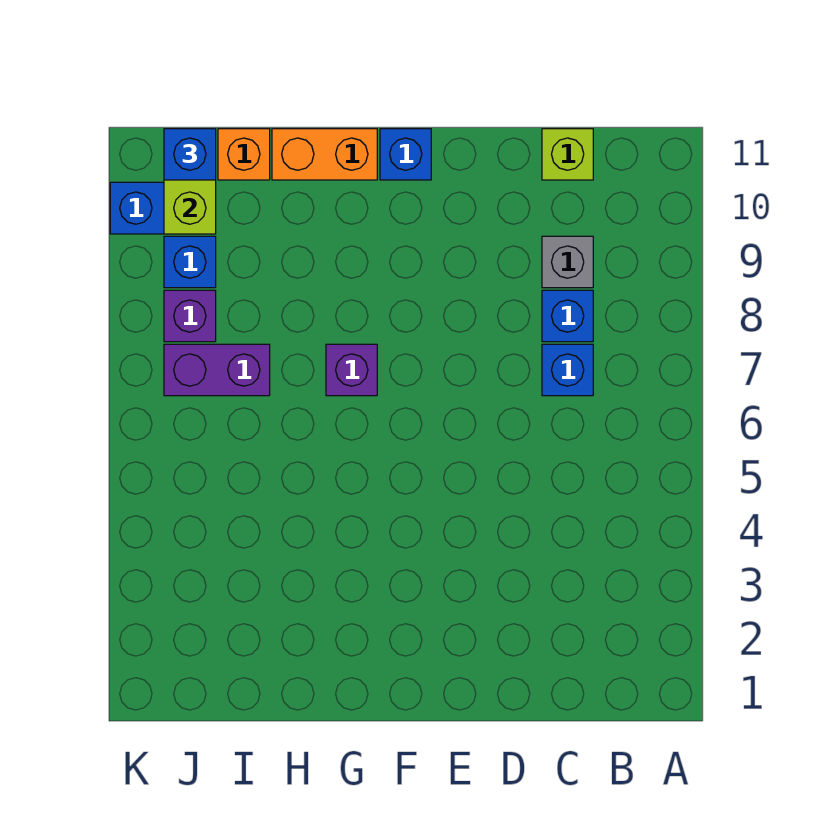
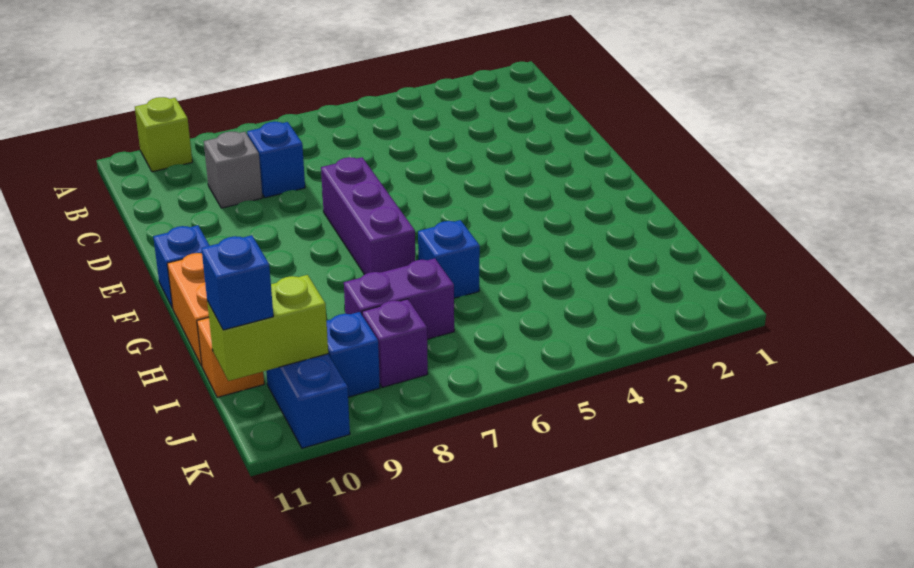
blue brick C7 level 1 -> blue brick H6 level 1
lime brick C11 level 1 -> lime brick A10 level 1
purple brick G7 level 1 -> purple brick E7:G7 level 1
purple brick I7:J7 level 1 -> purple brick I7:I8 level 1

